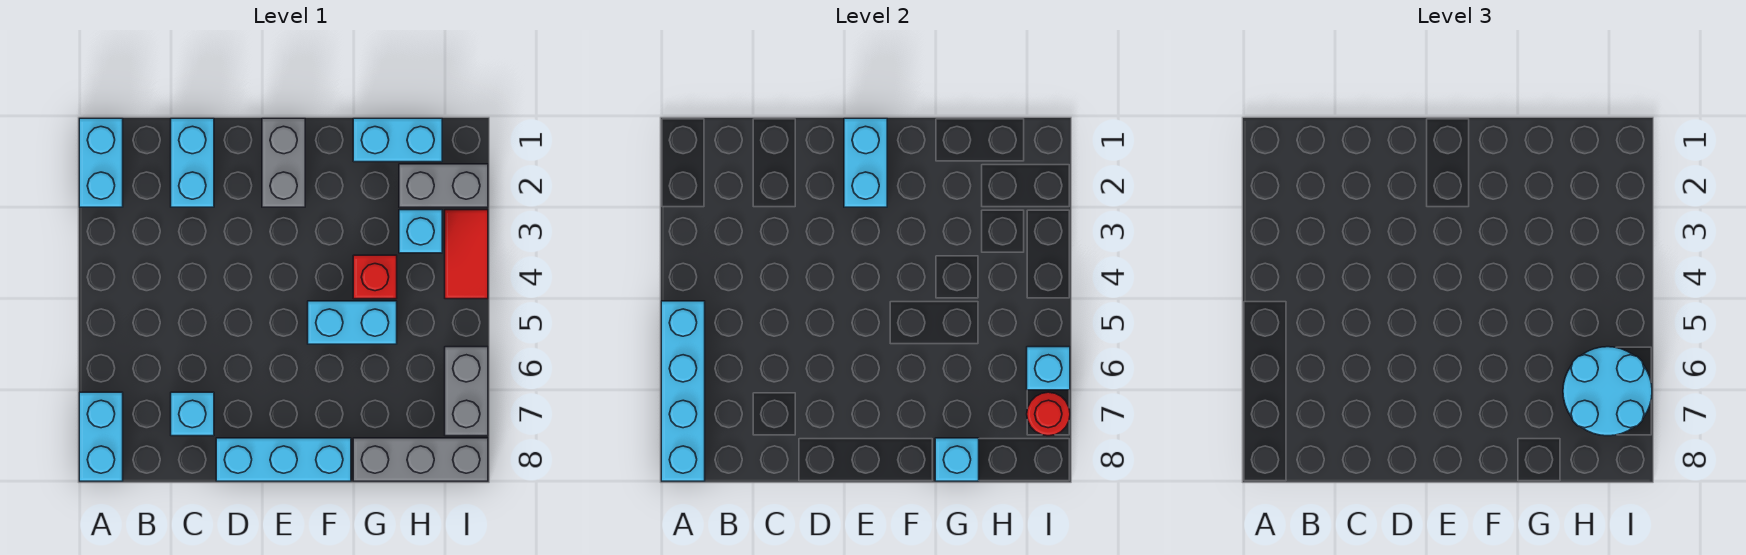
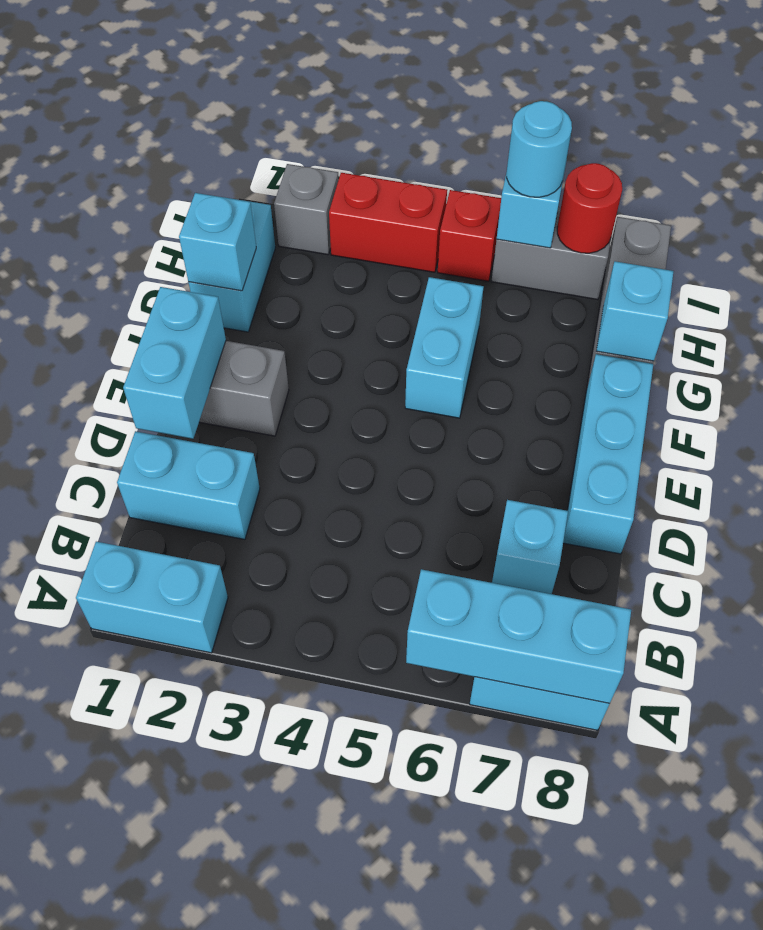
cyan brick A5:A8 level 2 -> cyan brick A6:A8 level 2
cyan brick E1:E2 level 2 -> cyan brick D1:E1 level 2
red brick G4 level 1 -> red brick I5 level 1
grey brick H2:I2 level 1 -> grey brick I2 level 1
cyan brick H3 level 1 -> cyan brick G1 level 2
cyan round brick H6:I7 level 3 -> cyan round brick I6 level 3
red tile I3:I4 level 1 -> red brick I3:I4 level 1

